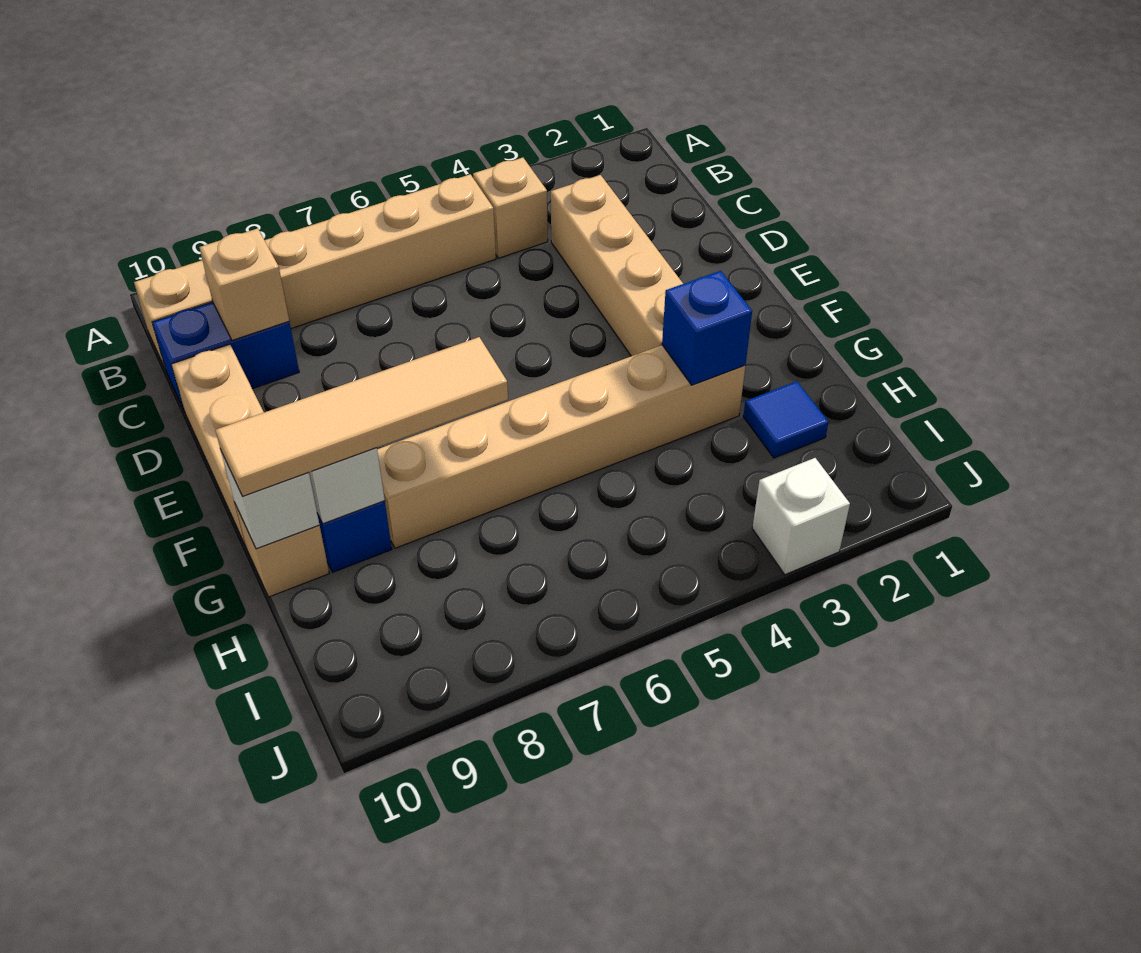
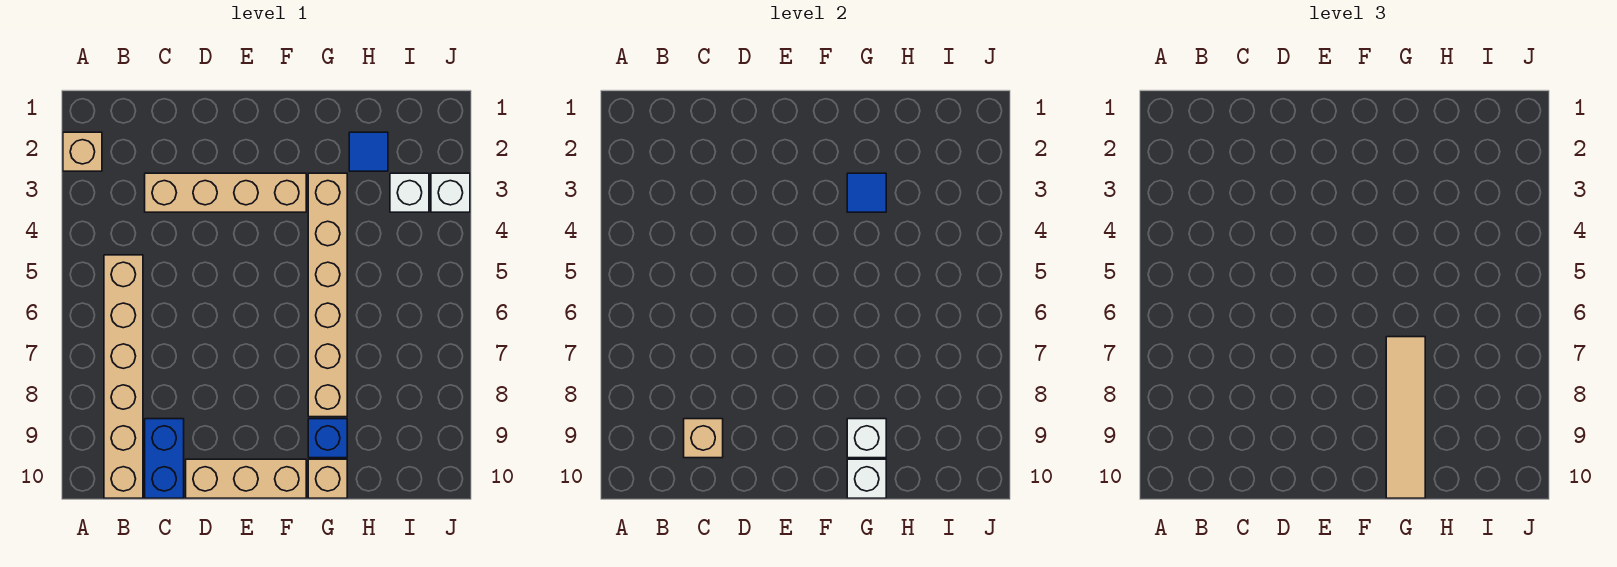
tan brick B4 level 1 -> tan brick A2 level 1
blue brick G3 level 2 -> blue tile G3 level 2
none -> white brick I3 level 1

